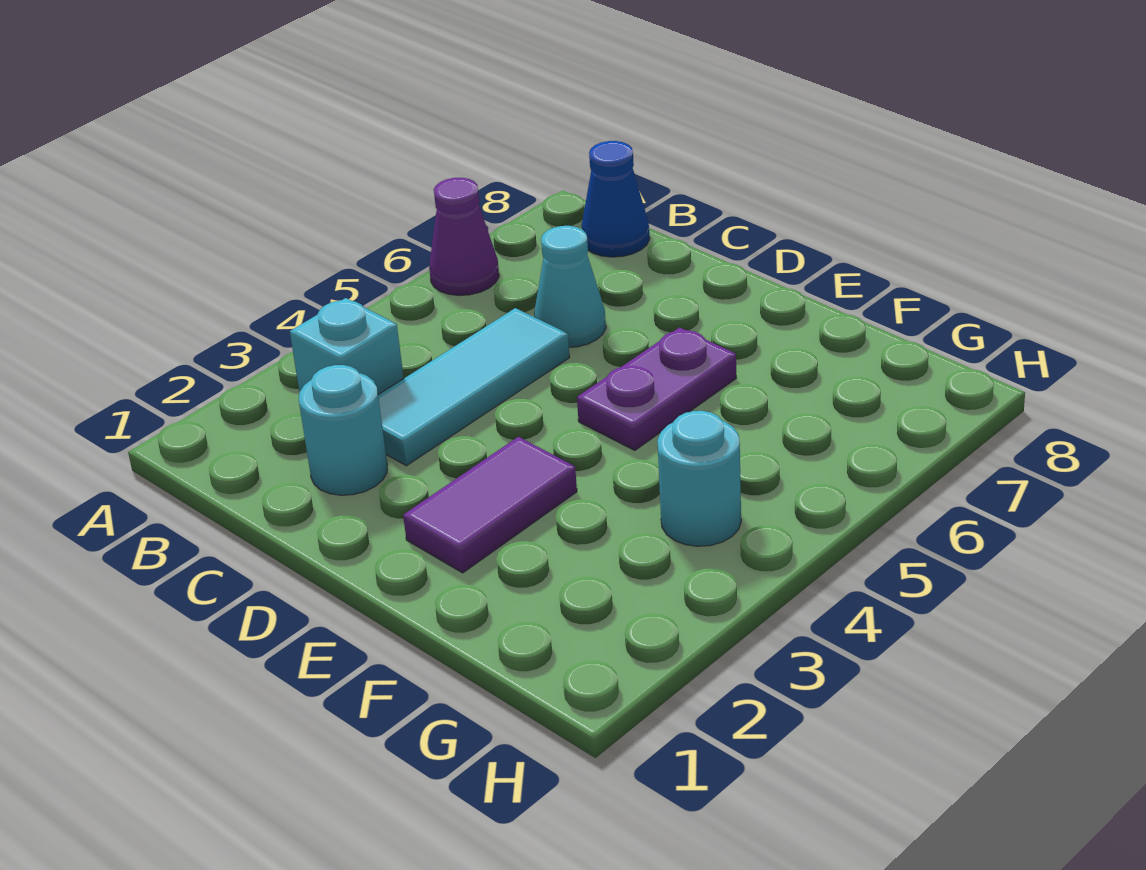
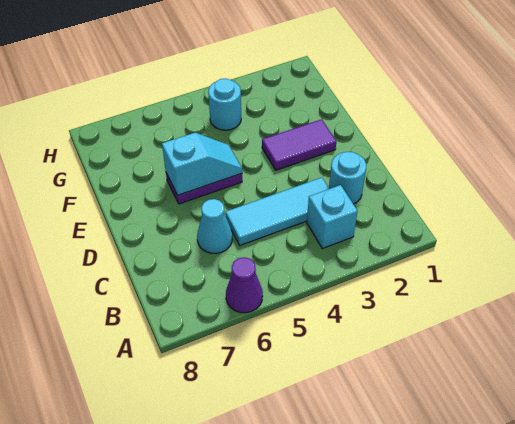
blue cone B8 level 1 -> none
none -> cyan slope E5:E6 level 2 top 6

